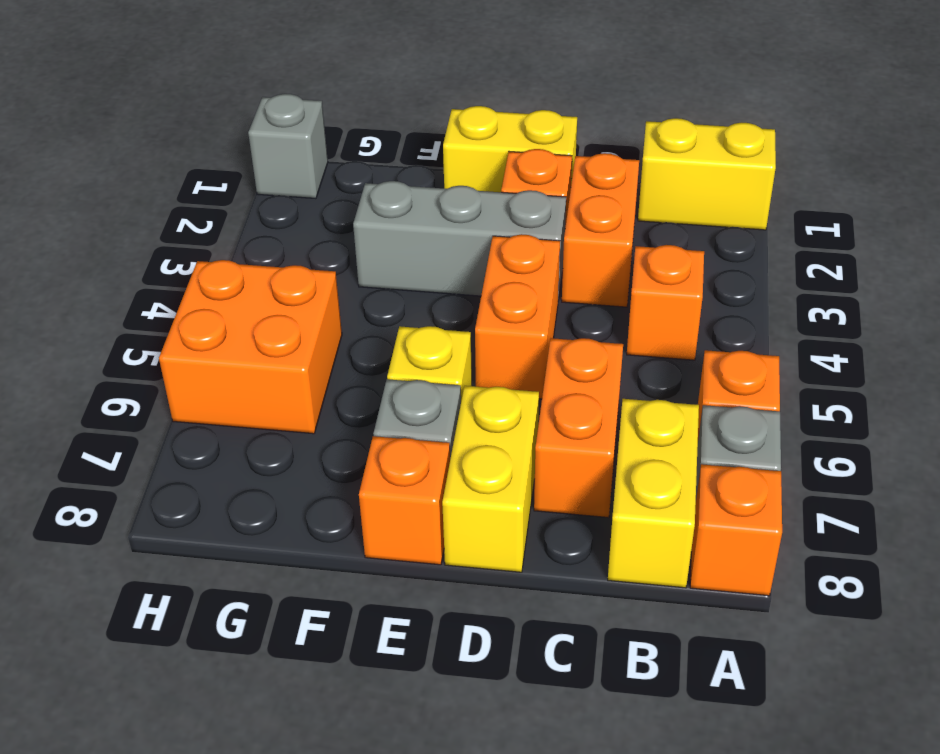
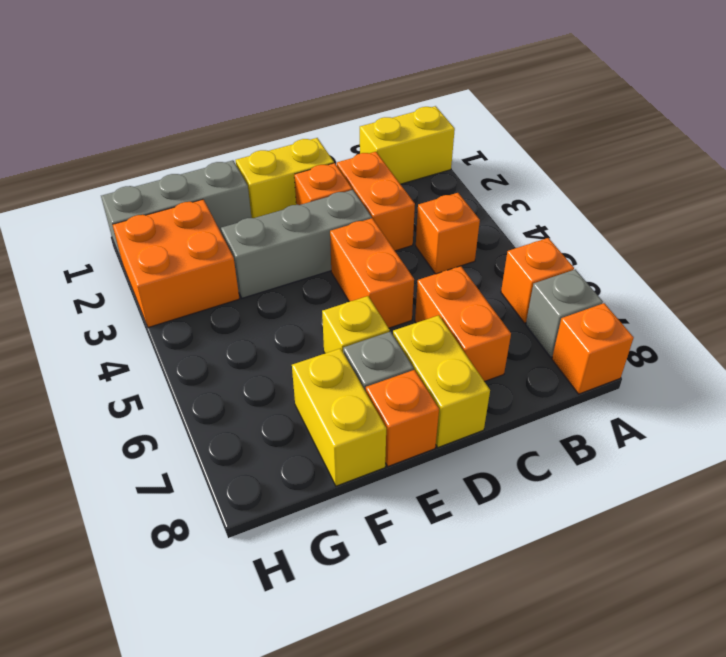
yellow brick B7:B8 level 1 -> yellow brick F7:F8 level 1
orange brick G5:H6 level 1 -> orange brick G2:H3 level 1
grey brick H1 level 1 -> grey brick F1:H1 level 1

